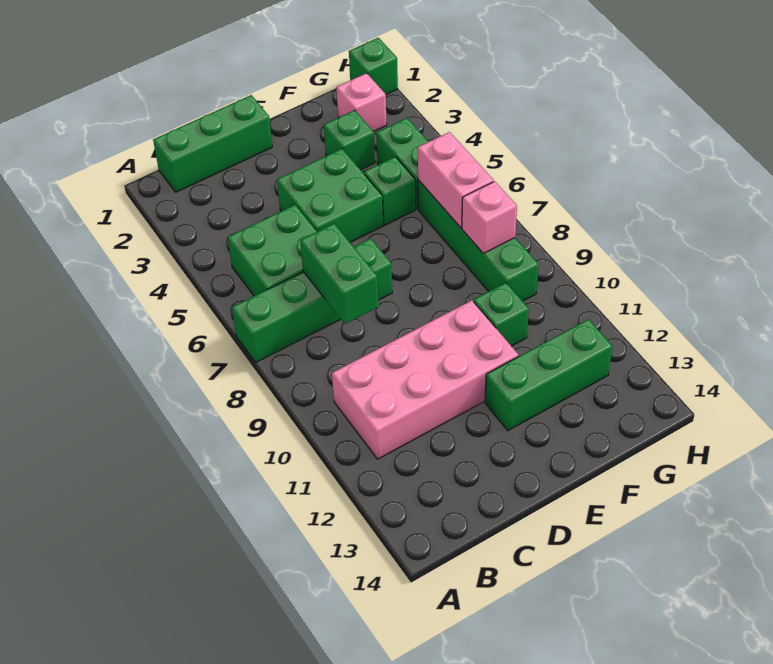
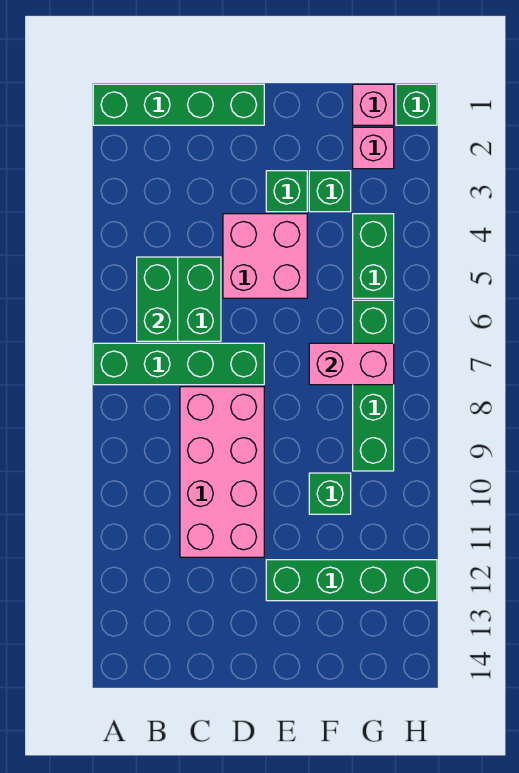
green brick B1:D1 level 1 -> green brick A1:D1 level 1
pink brick B10:E11 level 1 -> pink brick C8:D11 level 1
green brick C7:C8 level 2 -> green brick B5:B6 level 2
green brick D4:E5 level 1 -> pink brick D4:E5 level 1
green brick E12:G12 level 1 -> green brick E12:H12 level 1
green brick F5 level 1 -> green brick E3 level 1
pink brick G6:G7 level 2 -> pink brick F7:G7 level 2
pink brick G8 level 2 -> pink brick G1 level 1

